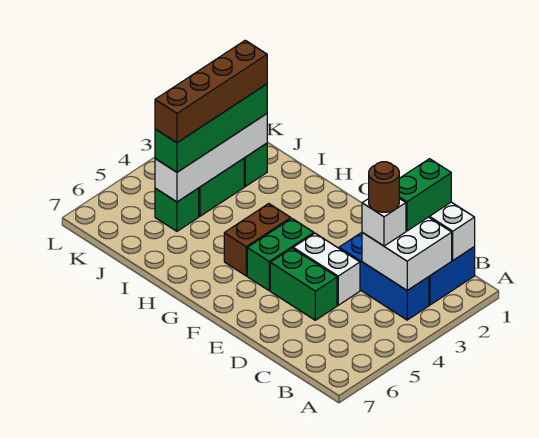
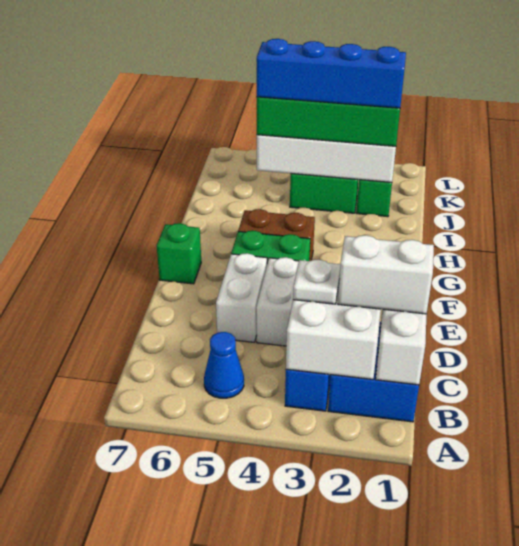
none -> blue cone B5 level 1
green brick C1:C2 level 3 -> white brick C1:C2 level 3
white brick C3 level 3 -> white plate C3 level 3
brown round brick C3 level 4 -> none
green brick D5:E5 level 1 -> white brick D5:E5 level 1
brown brick J2:J5 level 4 -> blue brick J2:J5 level 4
green brick J5 level 1 -> green brick F7 level 1

